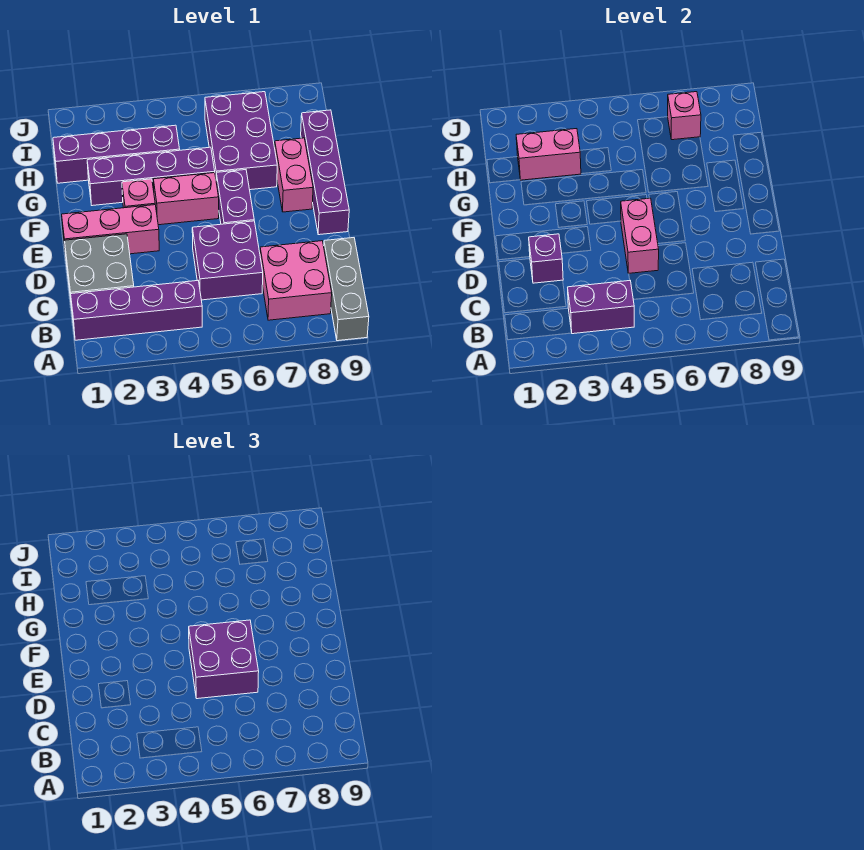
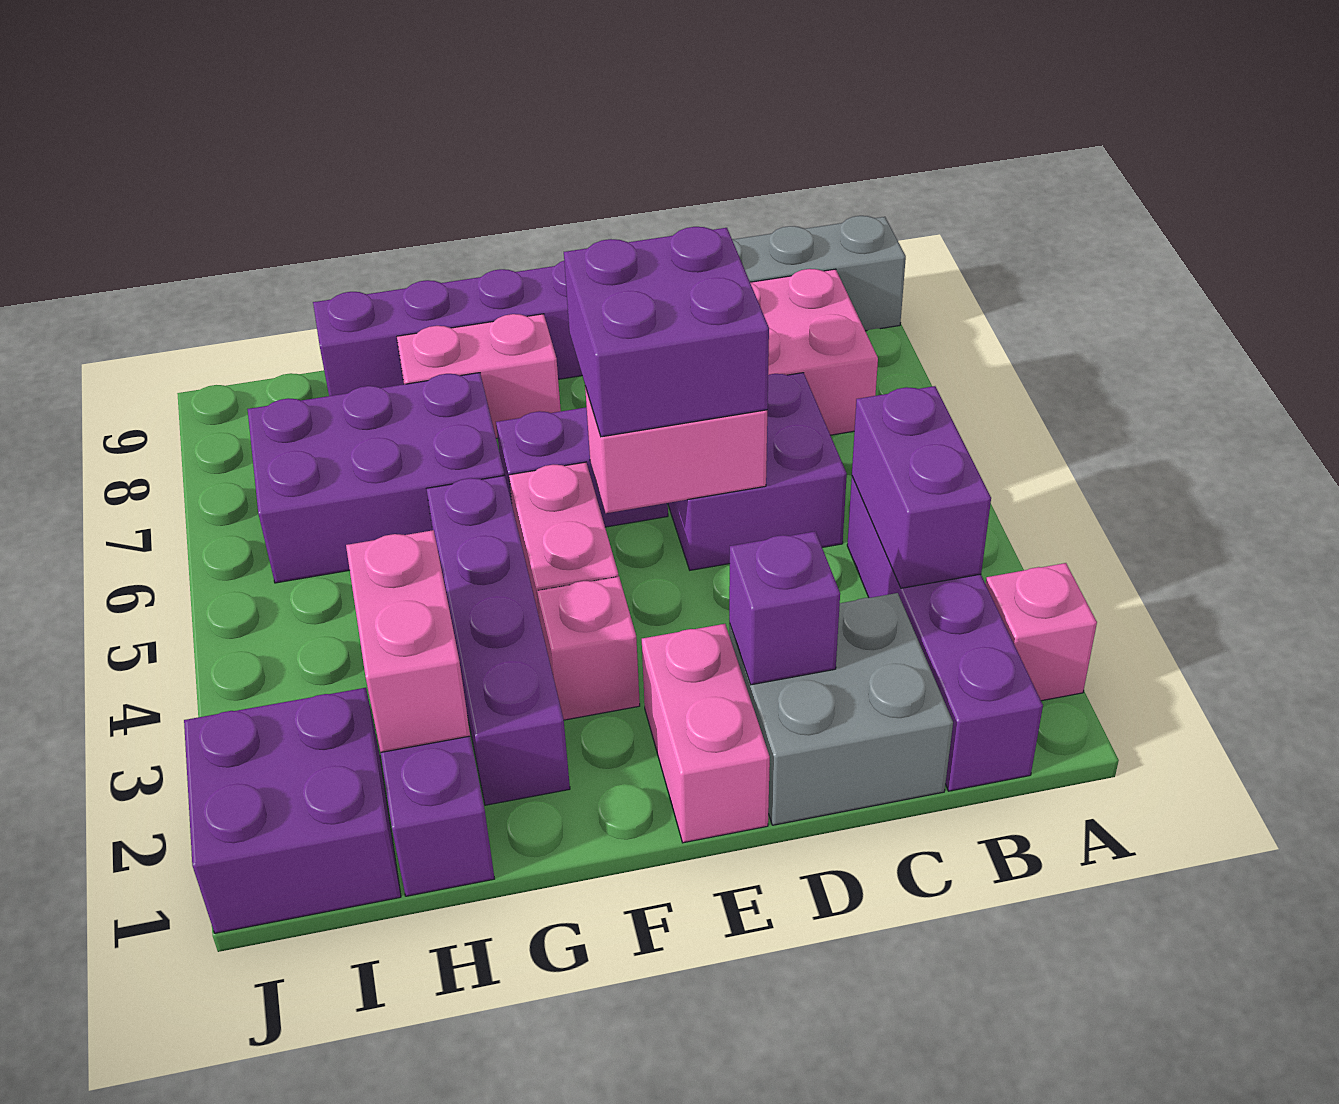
pink brick E1:E3 level 1 -> pink brick E1:E2 level 1
none -> purple brick I1:J2 level 1
pink brick I7 level 2 -> pink brick A2 level 1

